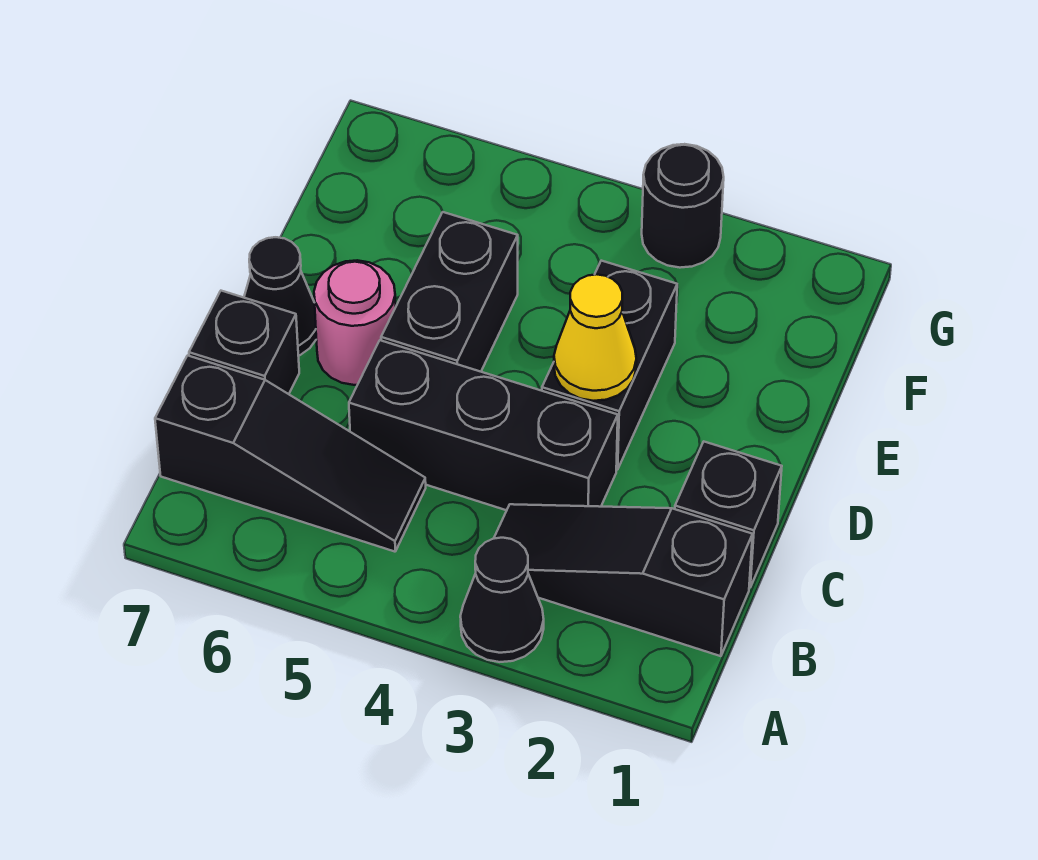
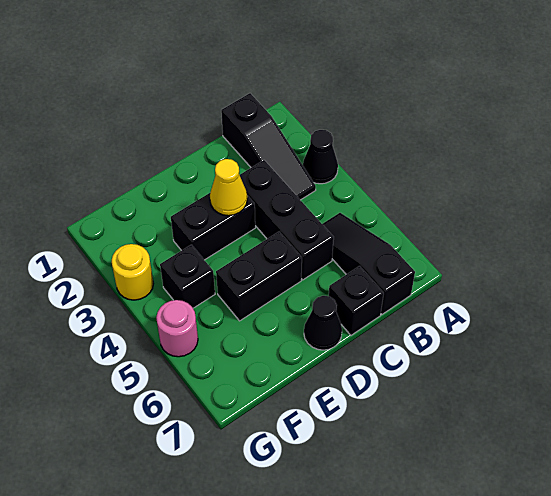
black brick C1 level 1 -> black brick F4 level 1
pink round brick D6 level 1 -> pink round brick G5 level 1
black round brick G3 level 1 -> yellow round brick G3 level 1

